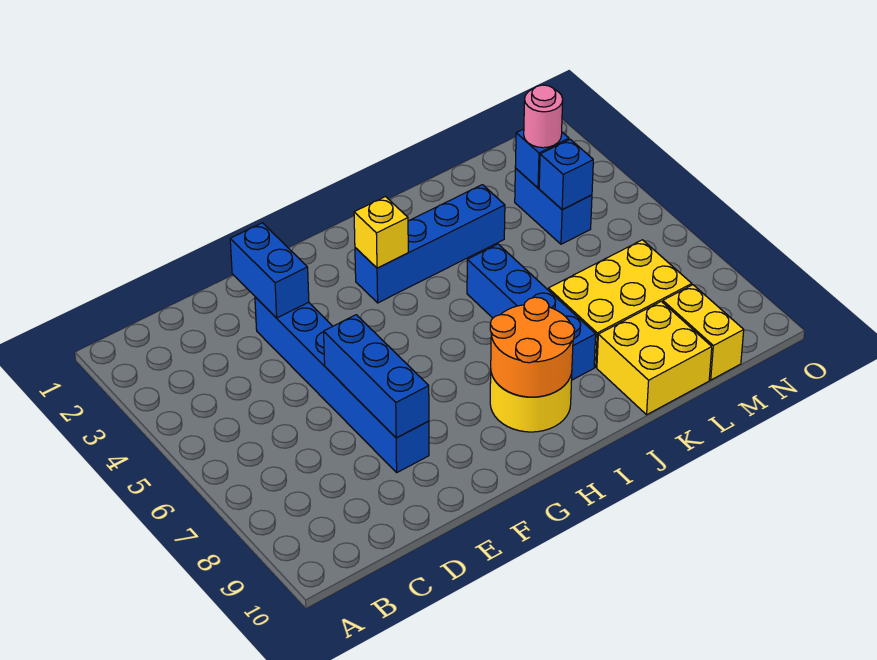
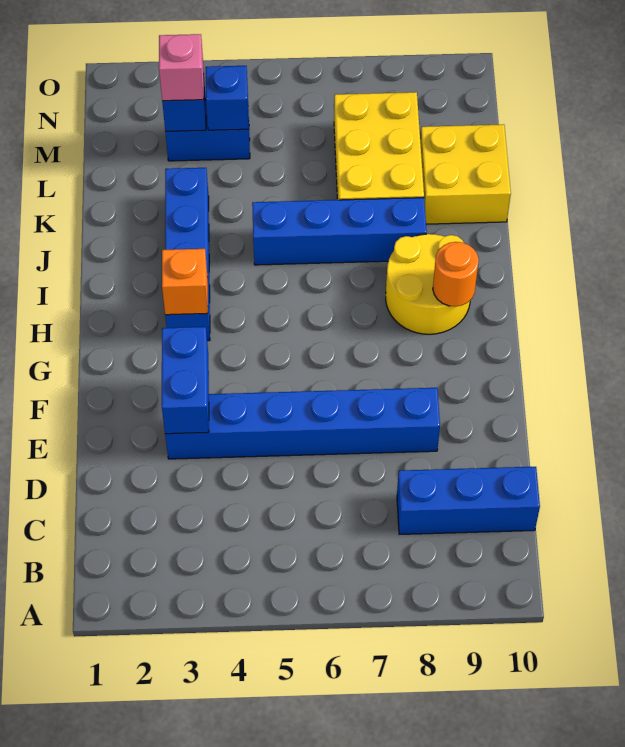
blue brick E2:E3 level 2 -> blue brick E3:F3 level 2
blue brick E6:E8 level 2 -> blue brick C8:C10 level 1
yellow brick H3 level 2 -> orange brick H3 level 2
orange round brick H8:I9 level 2 -> orange round brick H9 level 2
pink round brick M3 level 3 -> pink brick M3 level 3
yellow brick M9:M10 level 1 -> none

